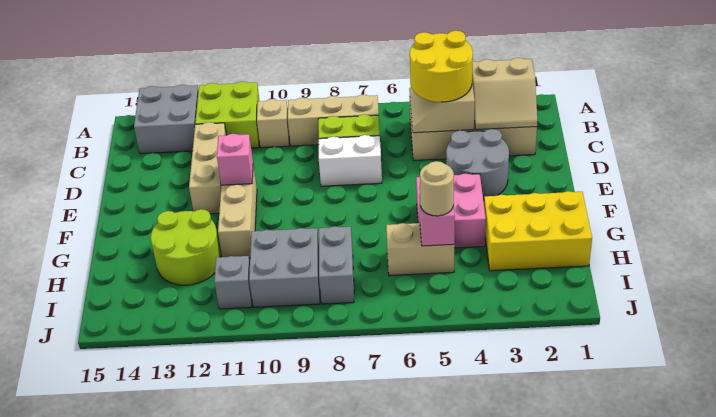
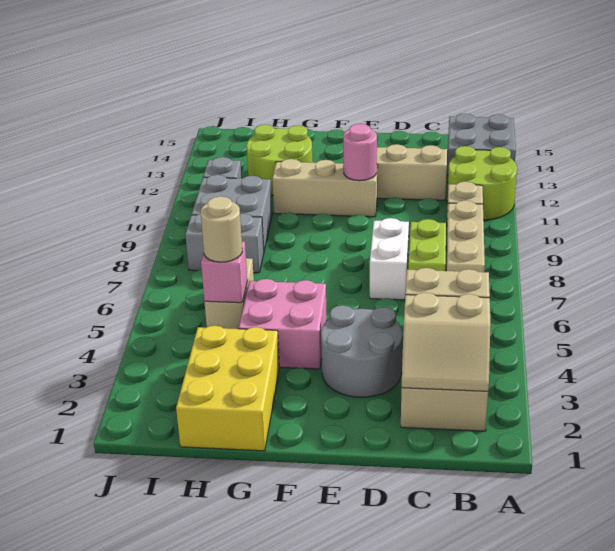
lime brick A11:B12 level 1 -> lime round brick A11:B12 level 1
tan slope B2:C3 level 2 top B -> tan slope B2:C3 level 2 top 3
yellow round brick B4:C5 level 3 -> none
pink brick E11 level 2 -> pink round brick E11 level 2

